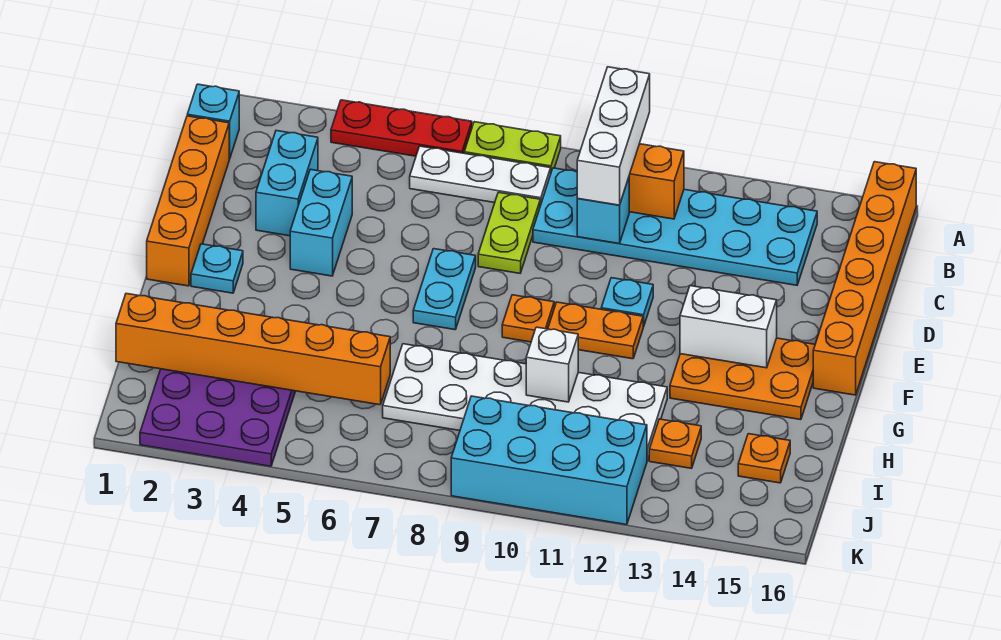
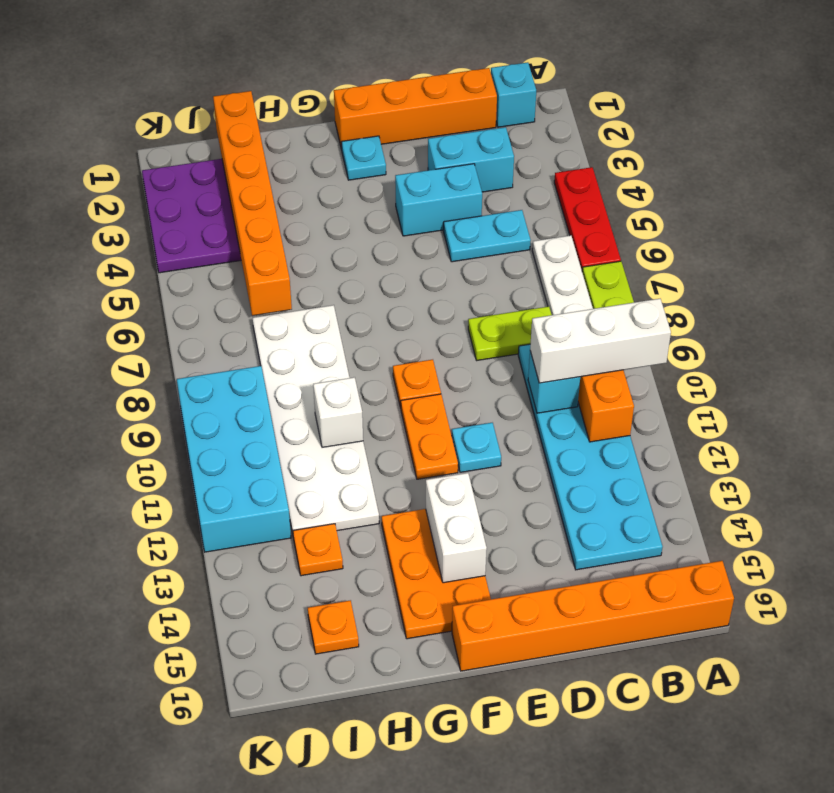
cyan plate E7:F7 level 1 -> cyan plate C5:D5 level 1

